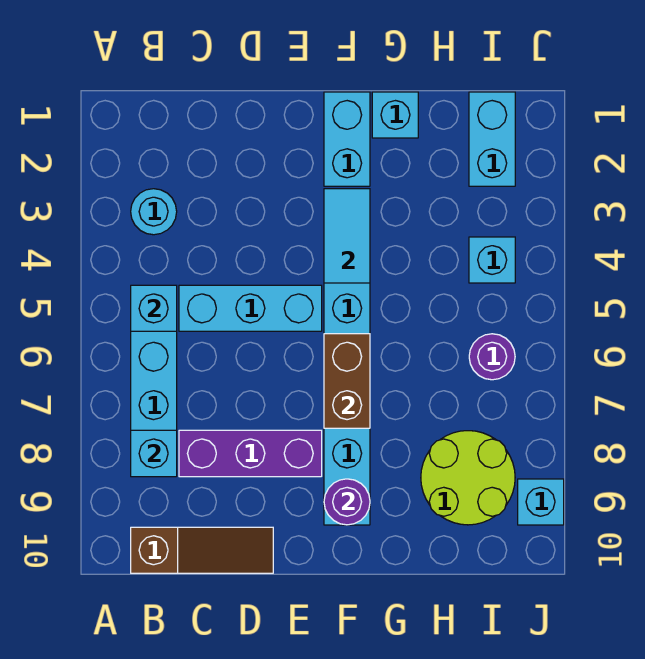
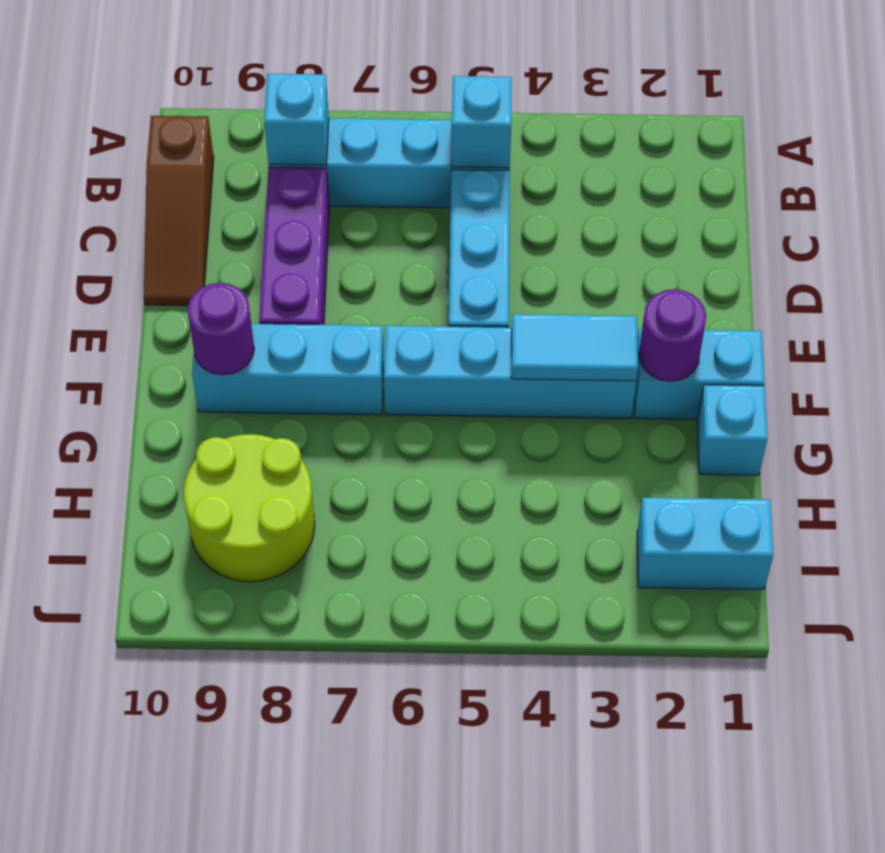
cyan round brick B3 level 1 -> none
brown brick F6:F7 level 2 -> none
cyan brick I4 level 1 -> none
purple round brick I6 level 1 -> purple round brick F2 level 2
cyan brick J9 level 1 -> none

